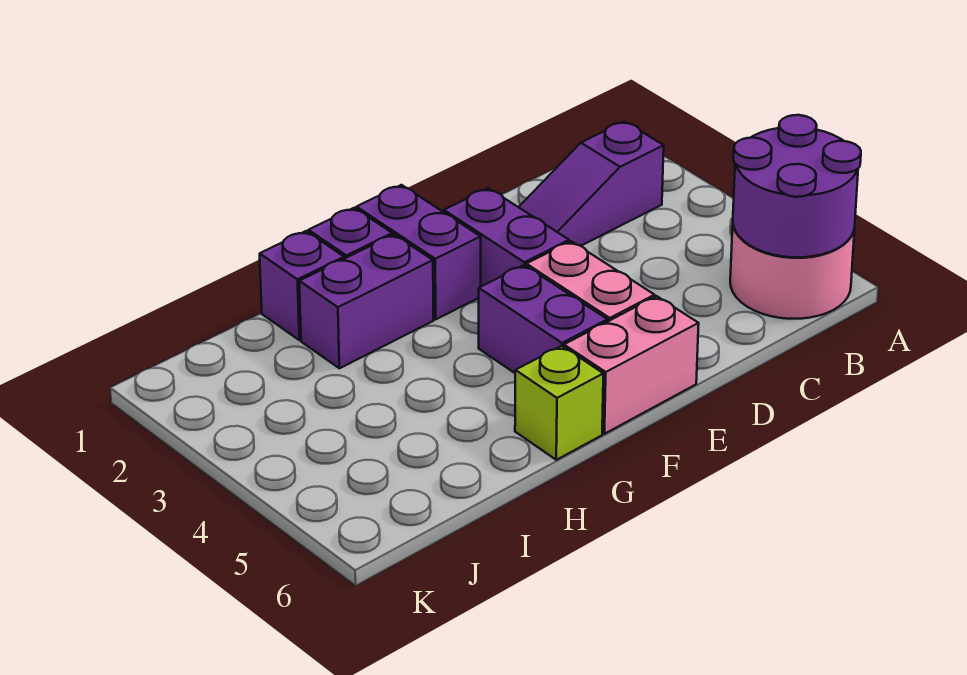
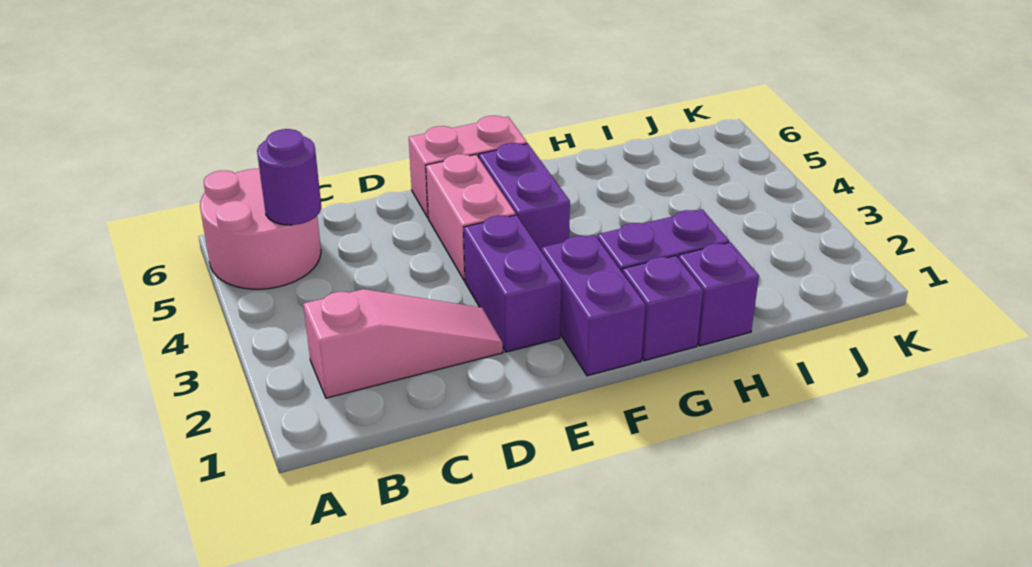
purple round brick A5:B6 level 2 -> purple round brick B5 level 2
purple slope B2:D2 level 1 top B -> pink slope B2:D2 level 1 top B
lime brick G6 level 1 -> none

